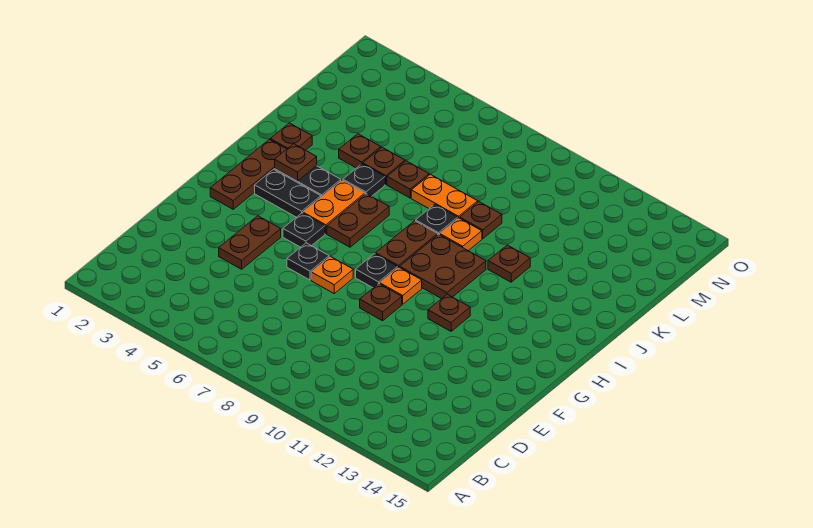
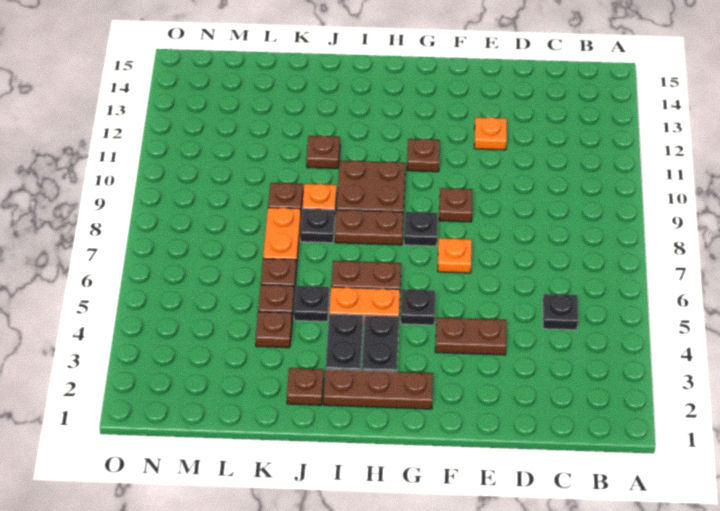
black plate F6 level 1 -> black plate C5 level 1
orange plate G9 level 1 -> orange plate E12 level 1
brown plate I3 level 2 -> none

